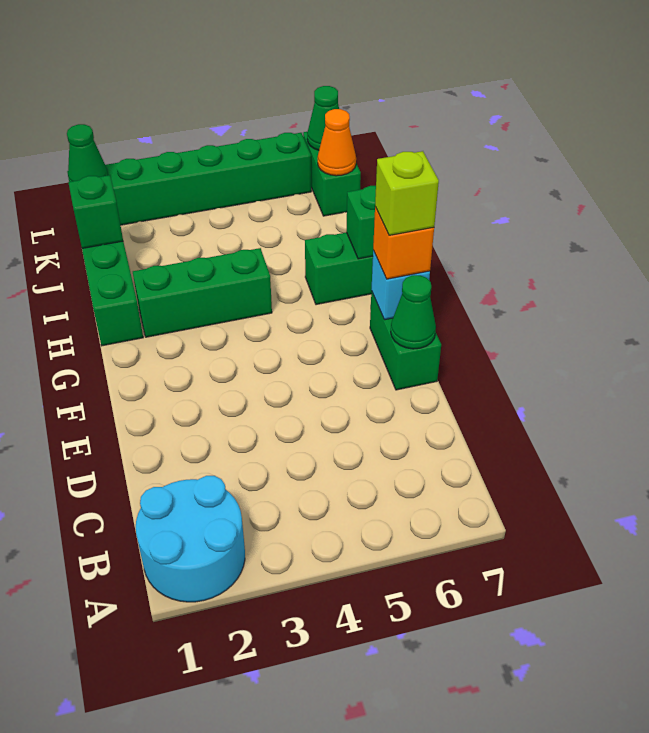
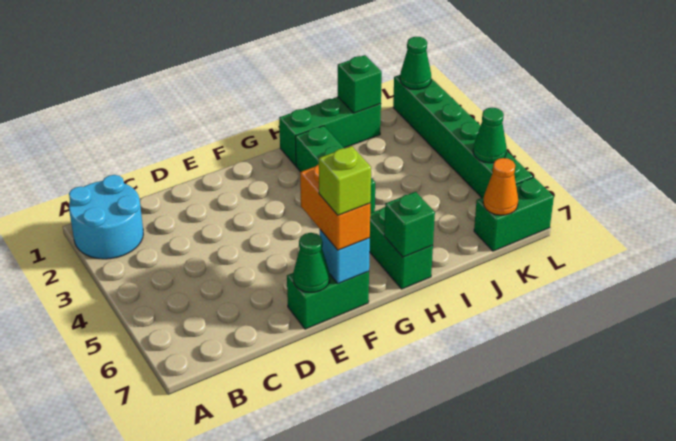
orange brick F7 level 3 -> orange brick F6:F7 level 3
green cone L7 level 2 -> green cone L5 level 2

